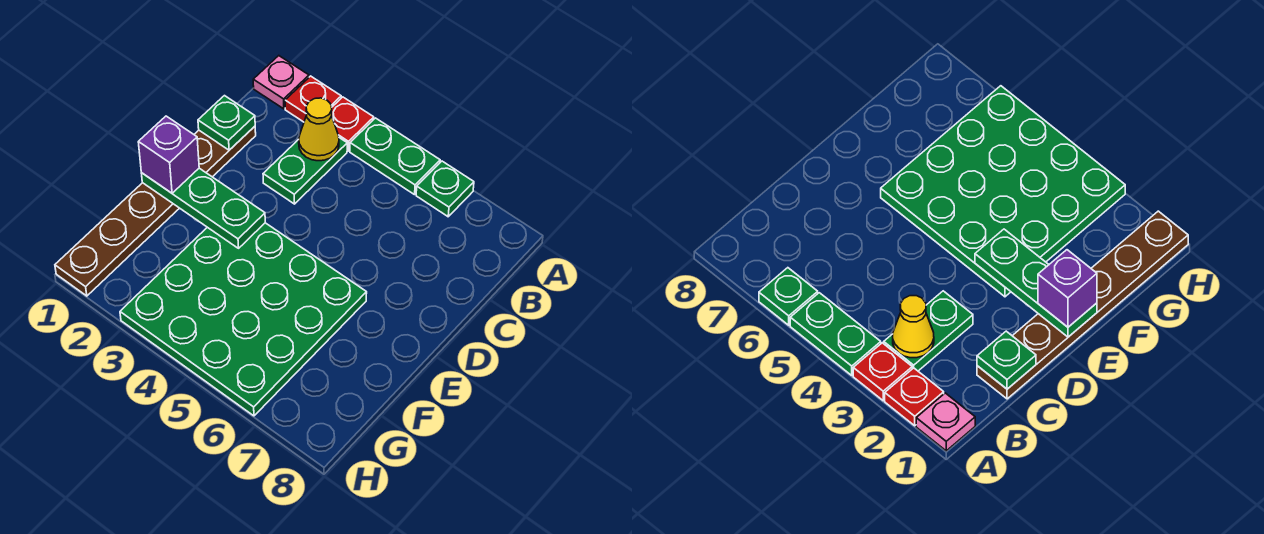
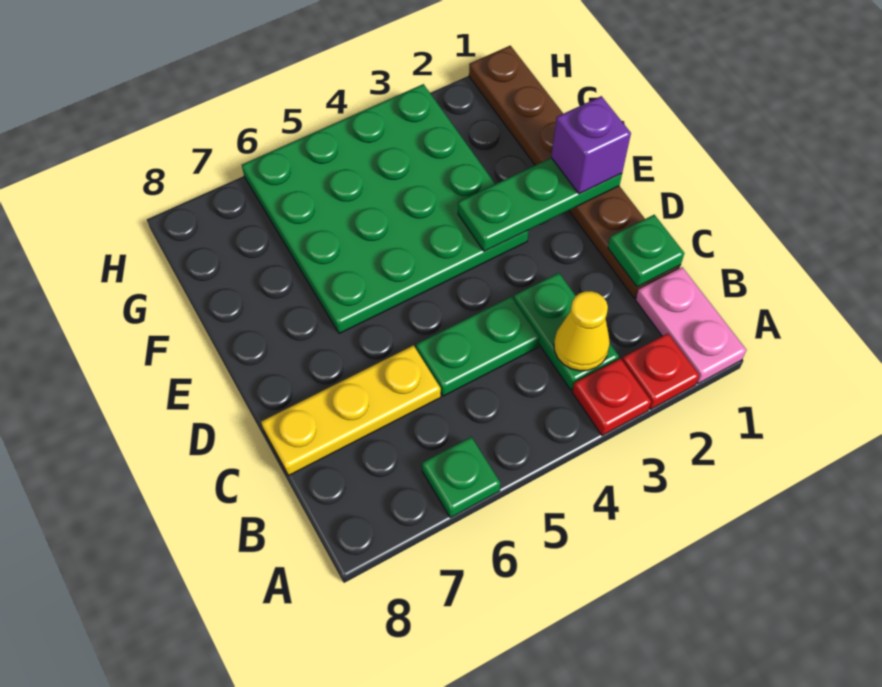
pink plate A1 level 1 -> pink plate A1:B1 level 1
green plate A4:A5 level 1 -> green plate C4:C5 level 1
none -> yellow plate C6:C8 level 1

